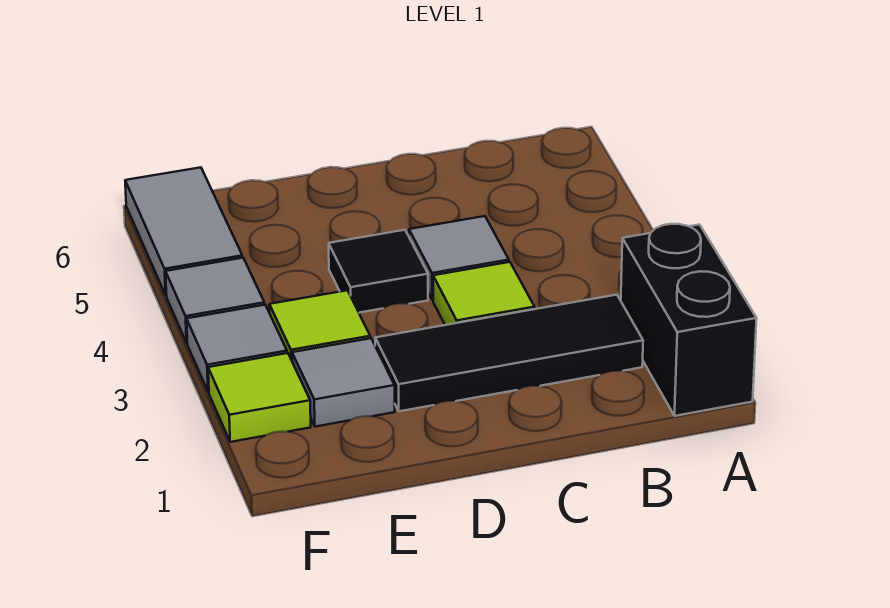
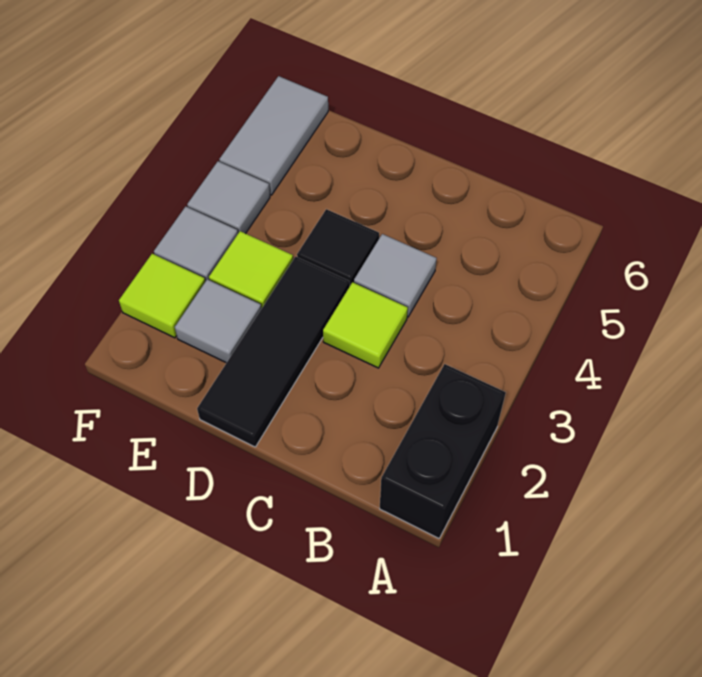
black tile B2:D2 level 1 -> black tile D1:D3 level 1

